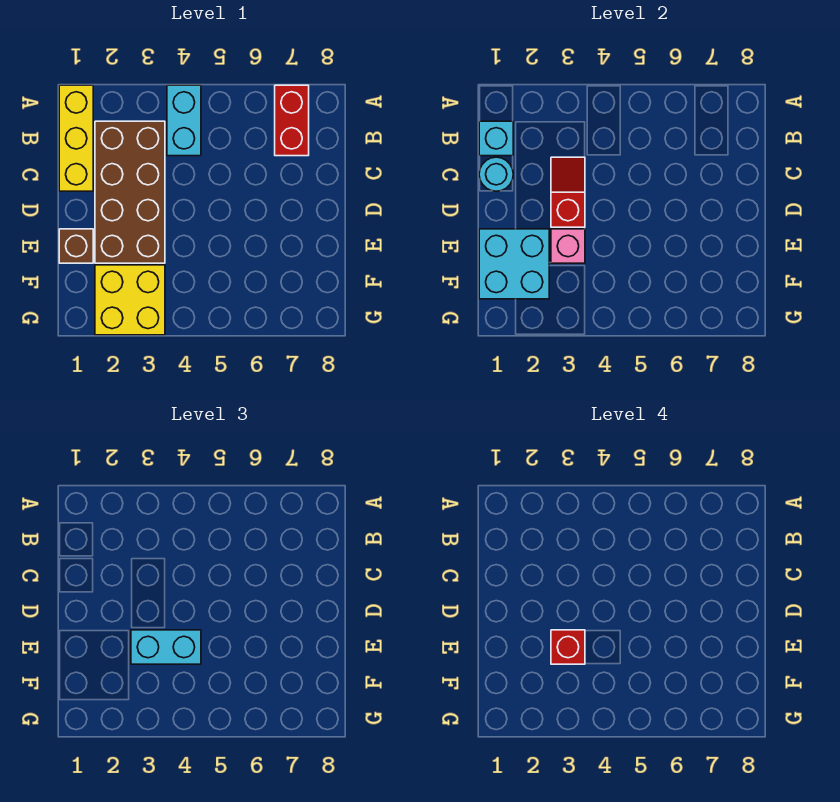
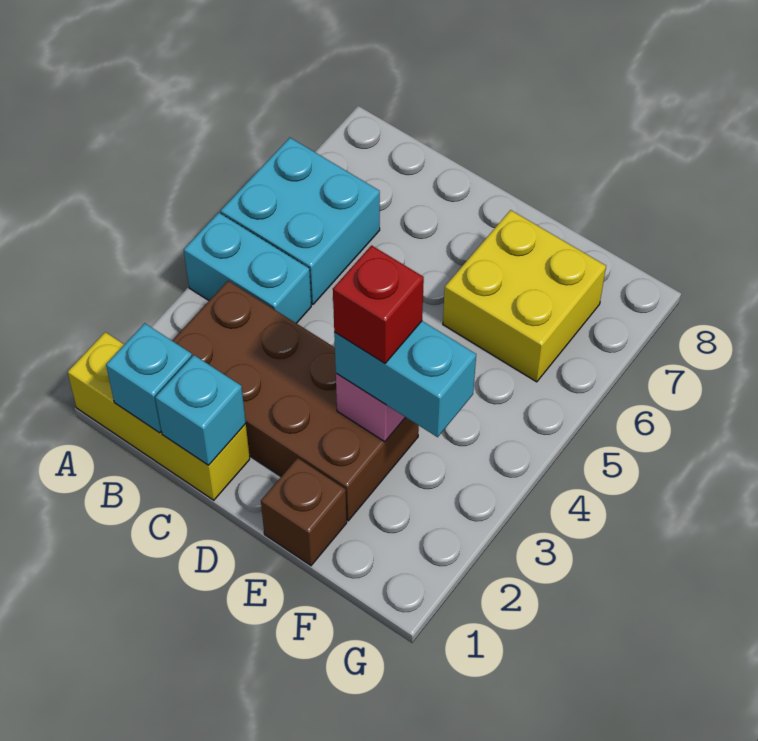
red brick A7:B7 level 1 -> none
cyan round brick C1 level 2 -> cyan brick C1 level 2
red slope C3:D3 level 2 top D -> none
cyan brick E1:F2 level 2 -> cyan brick A5:B6 level 1
cyan brick E3:E4 level 3 -> cyan brick E3:F3 level 3
yellow brick F2:G3 level 1 -> yellow brick E6:F7 level 1

